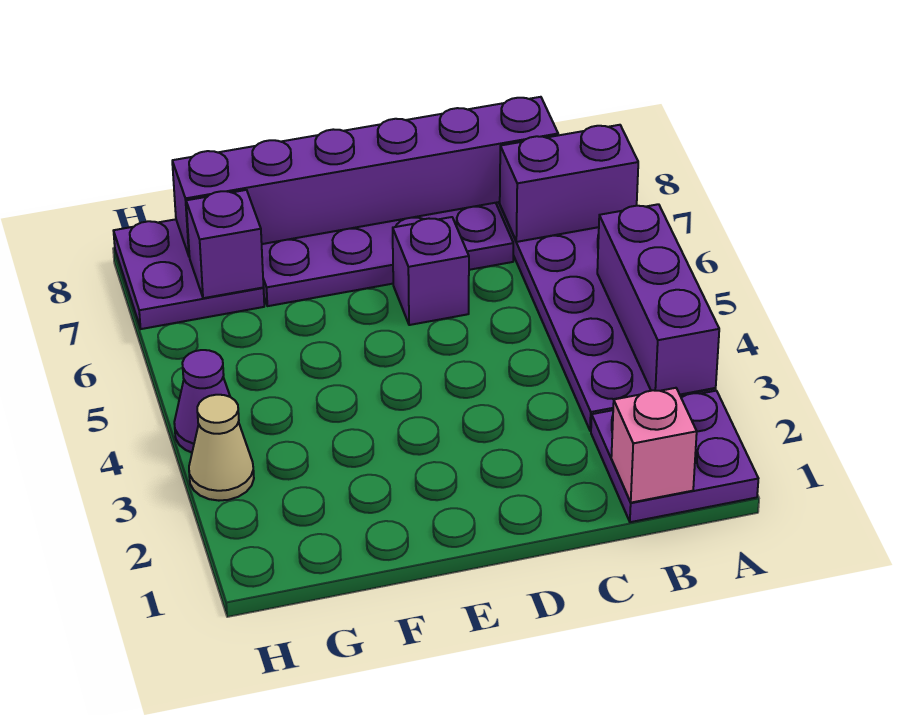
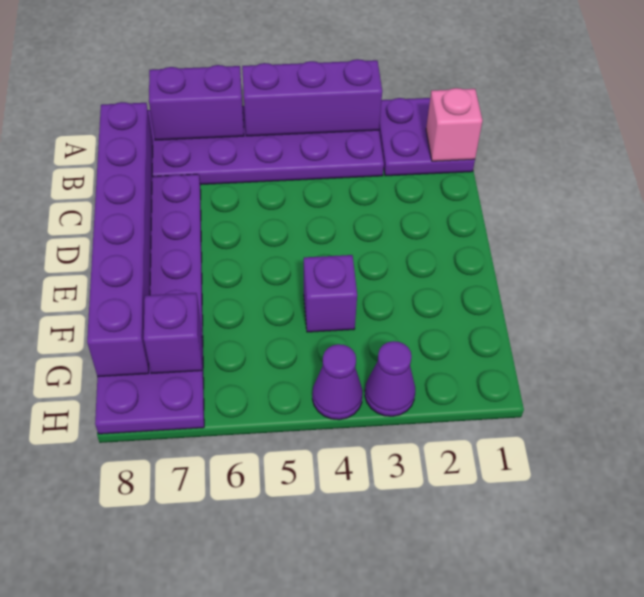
purple brick A7:B7 level 2 -> purple brick A6:A7 level 2
purple brick D6 level 1 -> purple brick F4 level 1
tan cone H3 level 1 -> purple cone H3 level 1

